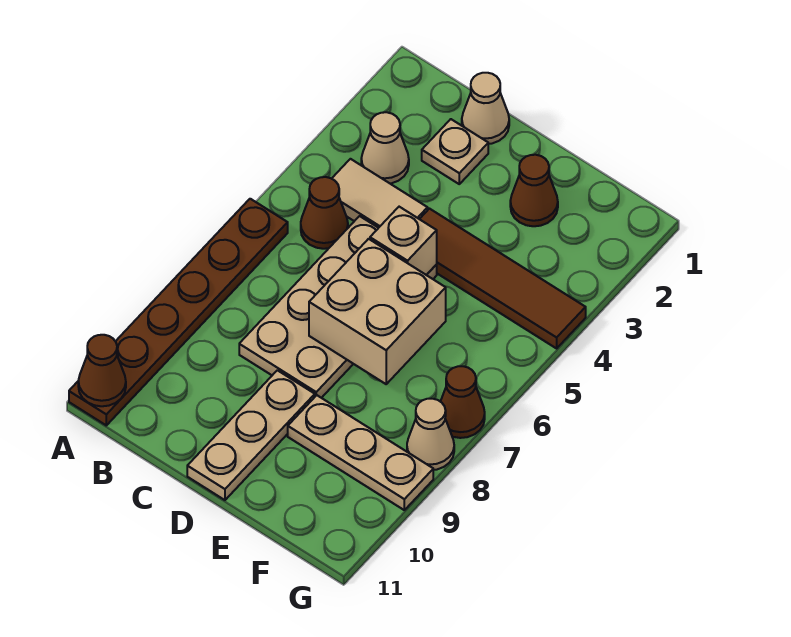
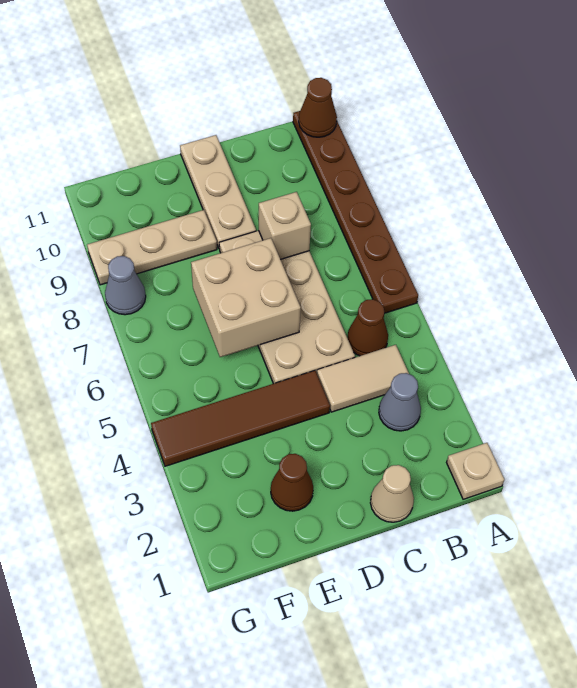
tan cone B3 level 1 -> grey cone B3 level 1
tan plate C2 level 1 -> tan plate A1 level 1
tan brick D5 level 2 -> tan brick C8 level 2
brown cone G7 level 1 -> none
tan cone G8 level 1 -> grey cone G8 level 1

